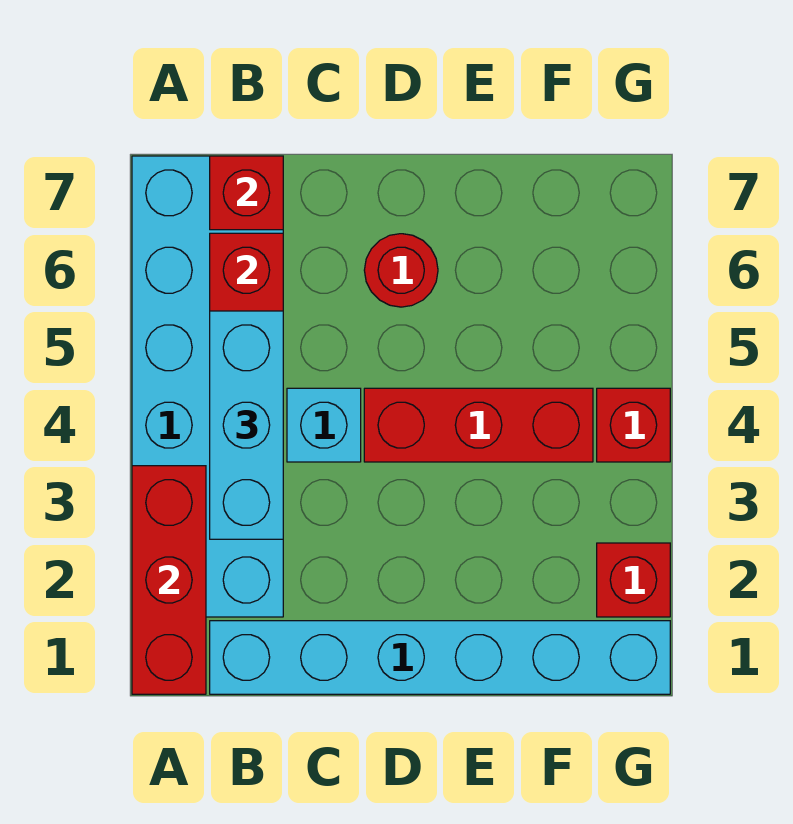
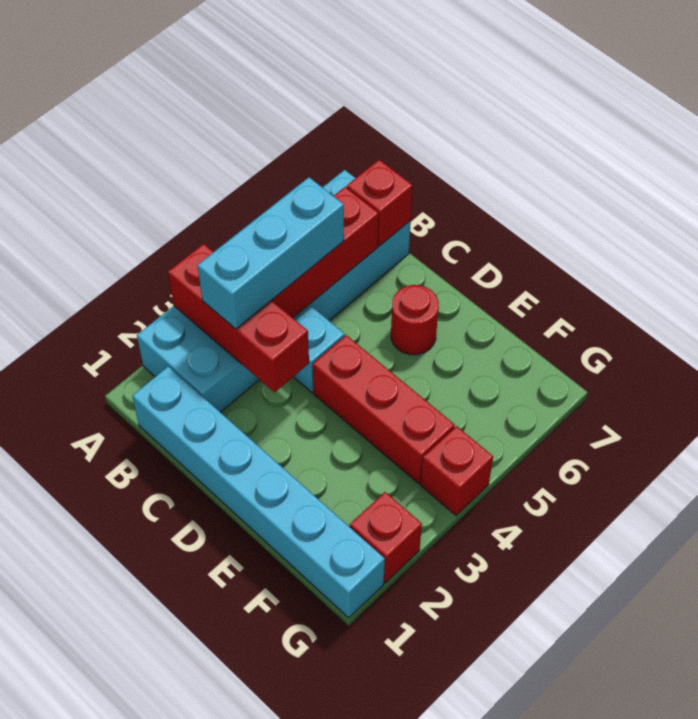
red brick A1:A3 level 2 -> red brick A3:C3 level 2

